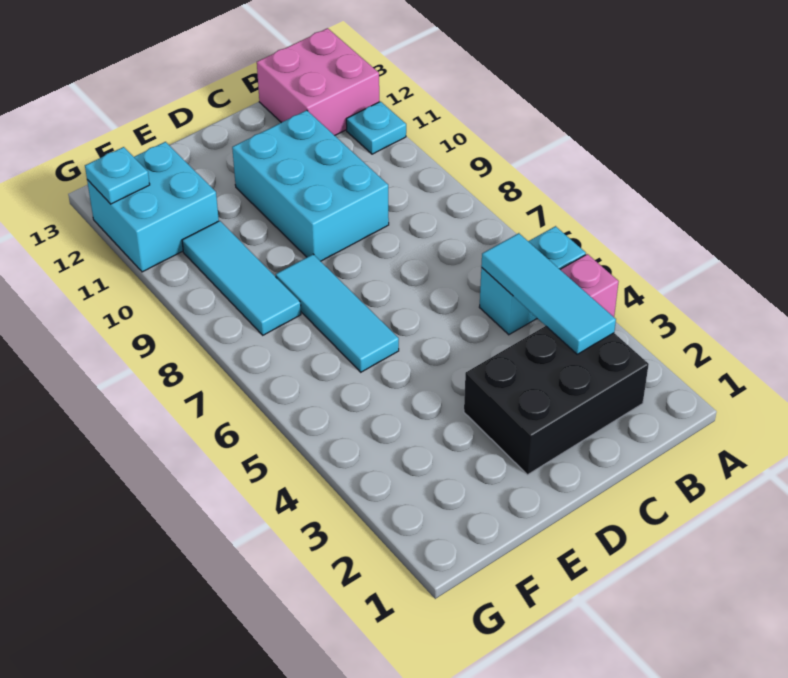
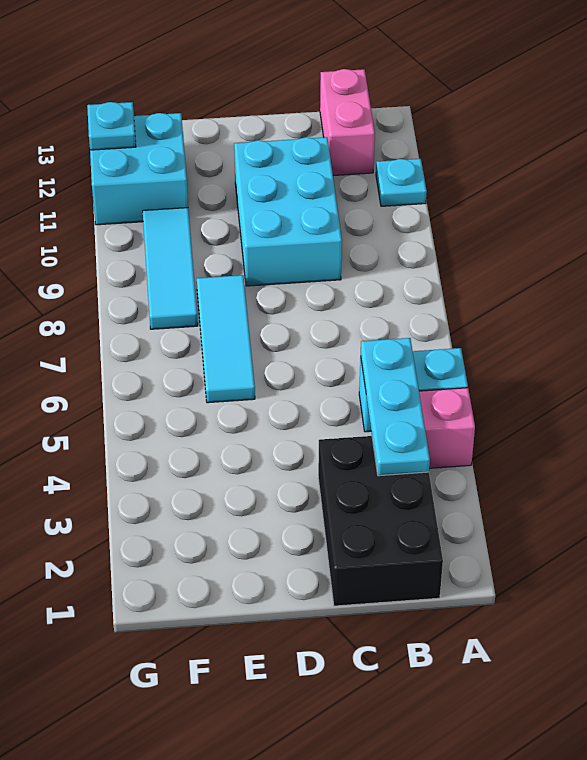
pink brick A12:B13 level 1 -> pink brick B12:B13 level 1
black brick B2:D3 level 1 -> black brick B1:C3 level 1
cyan tile B3:B5 level 2 -> cyan plate B3:B5 level 2

